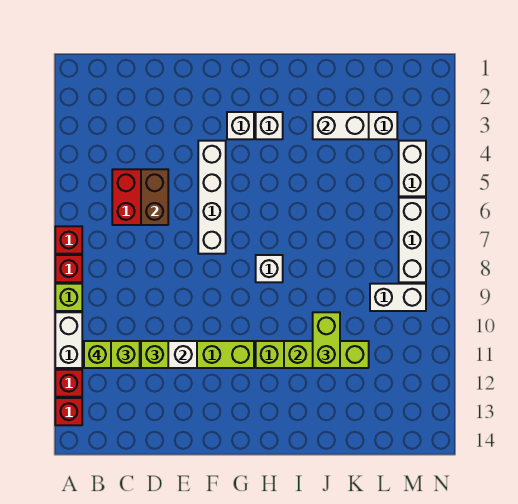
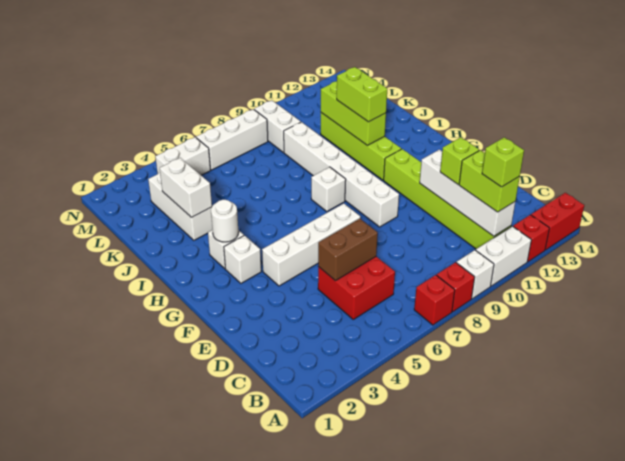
lime brick A9 level 1 -> white brick A9 level 1
red brick A13 level 1 -> red brick A13:A14 level 1
none -> white brick F9:K9 level 1
none -> white round brick H3 level 2
lime brick J10:J11 level 3 -> lime brick I11:J11 level 3

